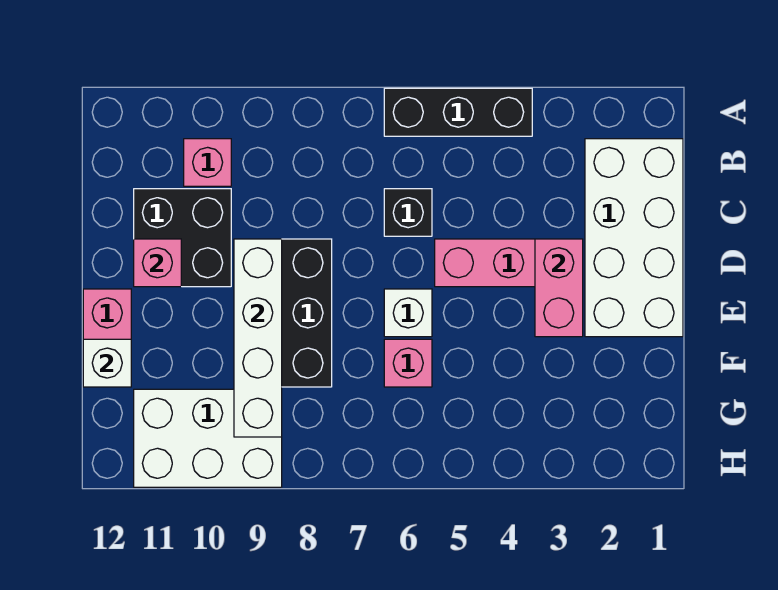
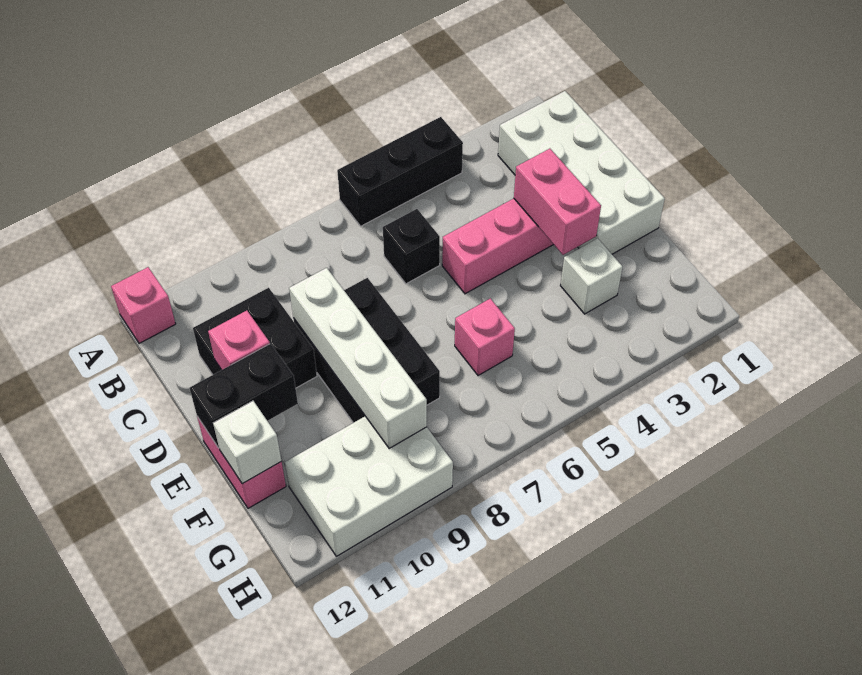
pink brick B10 level 1 -> pink brick A12 level 1
white brick E6 level 1 -> white brick F3 level 1
none -> black brick E11:E12 level 2

